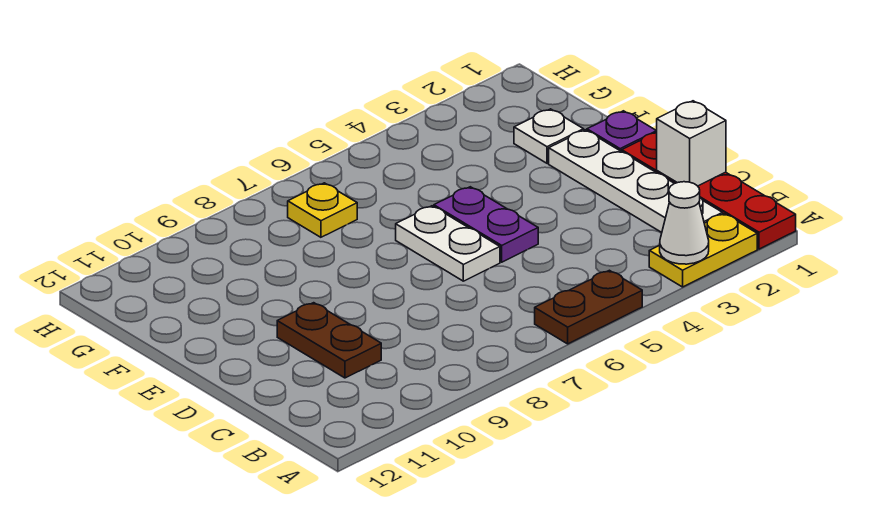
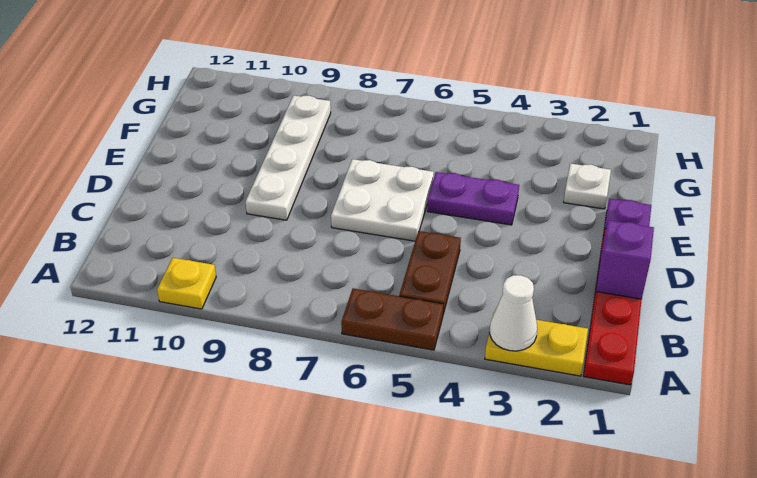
white plate B2:E2 level 1 -> white plate D9:G9 level 1
white brick C1 level 2 -> purple brick C1 level 2
brown plate C10:D10 level 1 -> brown plate B5:C5 level 1
purple plate D5:E5 level 1 -> purple plate E4:E5 level 1
white plate D6:E6 level 1 -> white plate D6:E7 level 1
yellow plate G7 level 1 -> yellow plate A10 level 1

